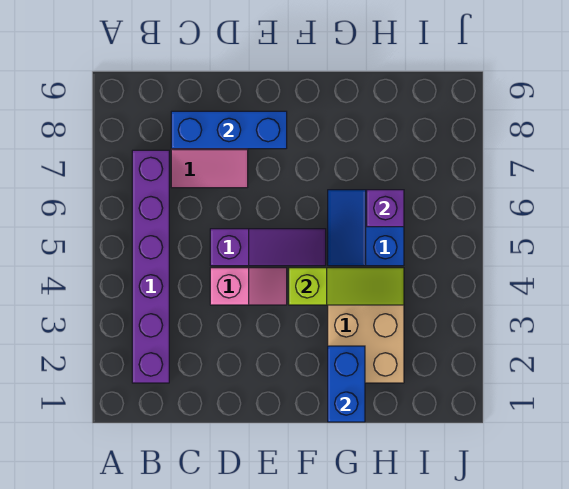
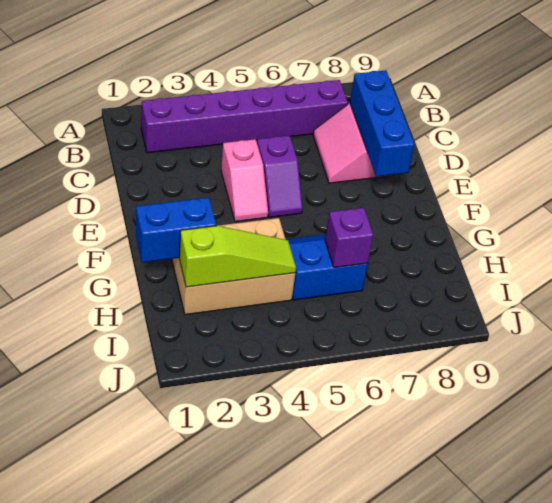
purple slope D5:F5 level 1 top D -> purple slope D5:E5 level 1 top D
lime slope F4:H4 level 2 top F -> lime slope H2:H4 level 2 top 2

